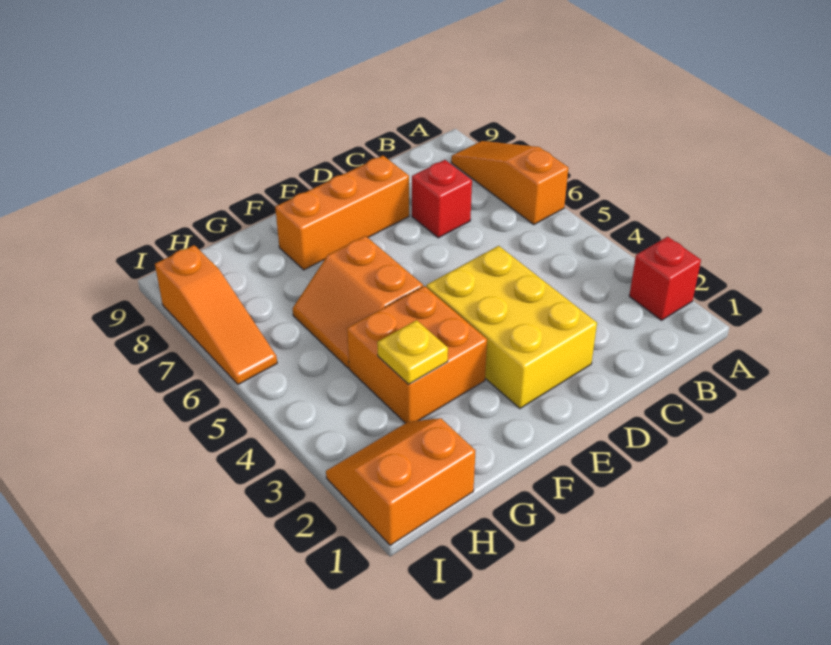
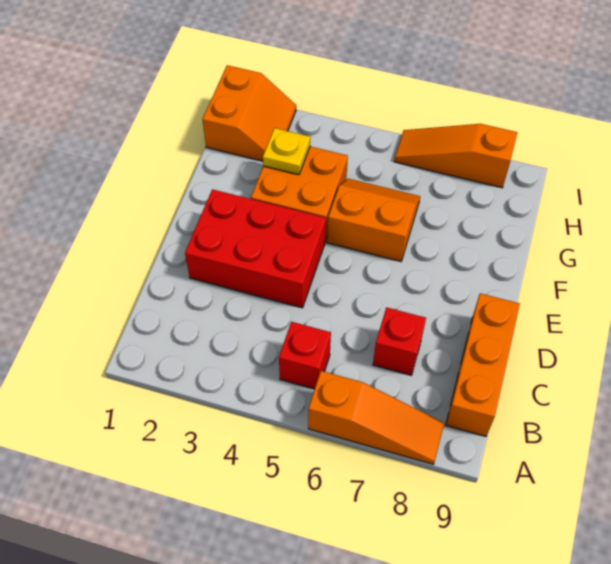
red brick A2 level 1 -> red brick B5 level 1
yellow brick D2:E4 level 1 -> red brick D2:E4 level 1
orange brick D8:F8 level 1 -> orange brick B9:D9 level 1

